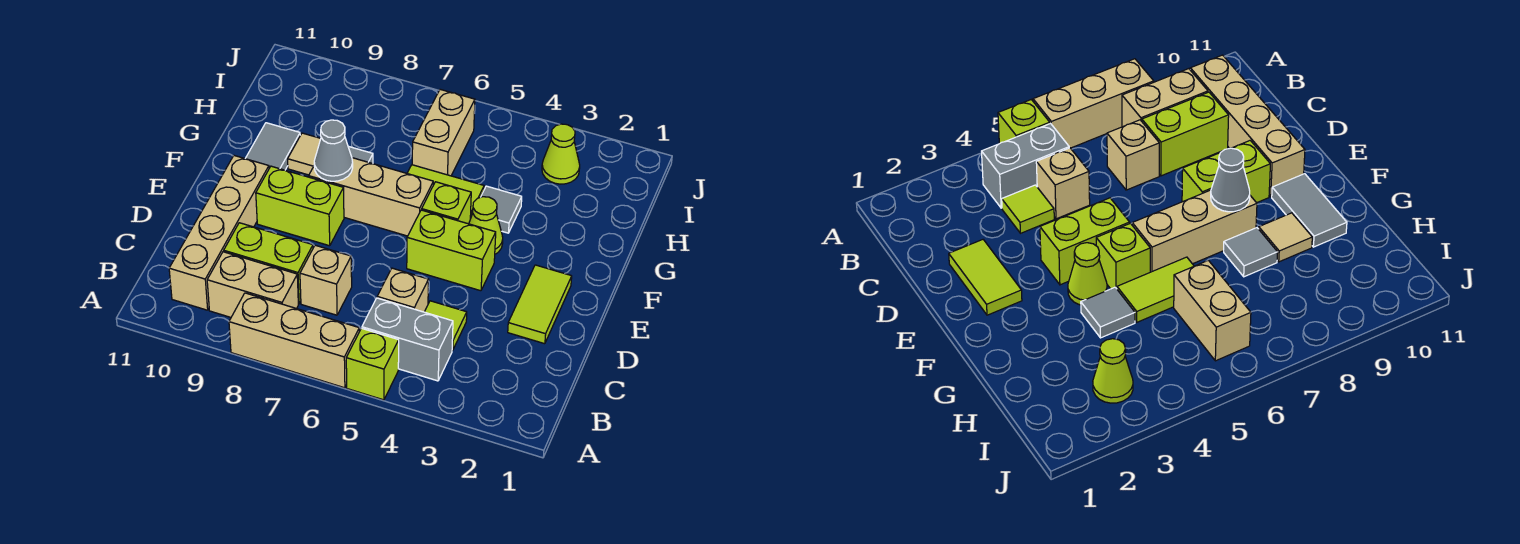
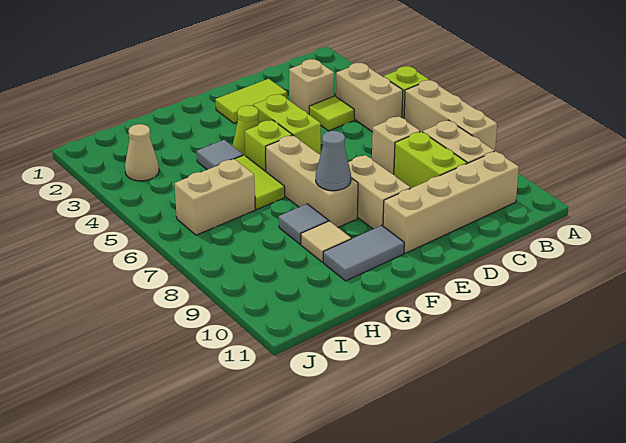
grey brick B4:B5 level 1 -> tan brick B4:B5 level 1
tan brick C5 level 1 -> tan brick C3 level 1
lime brick E8:E9 level 1 -> tan brick E8:E9 level 1
lime cone I3 level 1 -> tan cone I3 level 1

